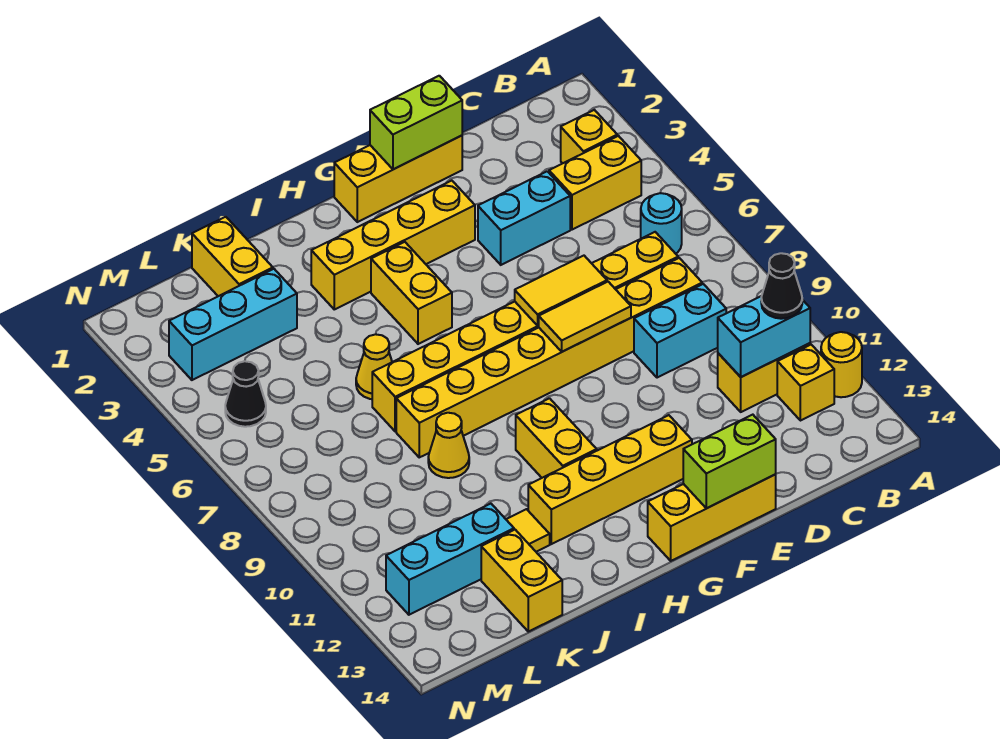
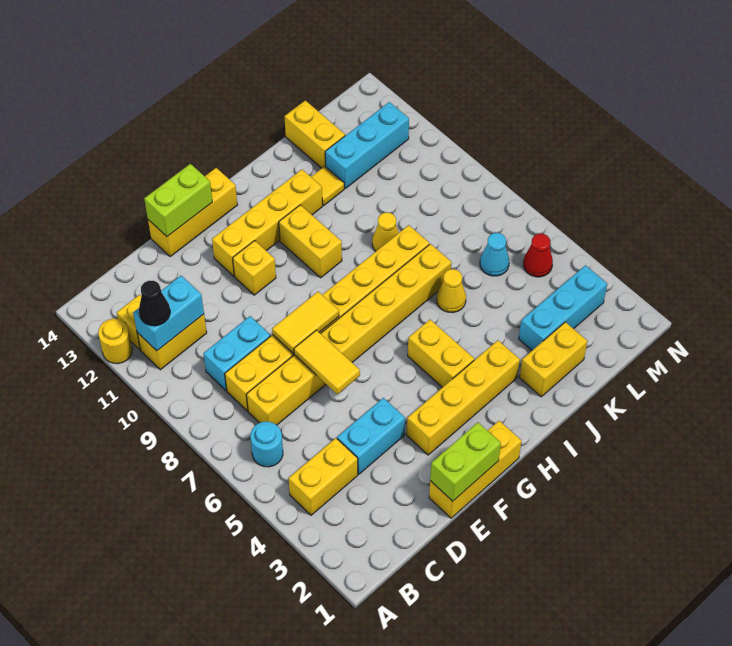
yellow brick B3 level 1 -> yellow brick F11 level 1
yellow tile E7:F7 level 2 -> yellow tile E6:E7 level 2
yellow brick K1:K2 level 1 -> yellow brick J2:K2 level 1
none -> cyan cone L6 level 1
black cone M5 level 1 -> red cone M5 level 1

